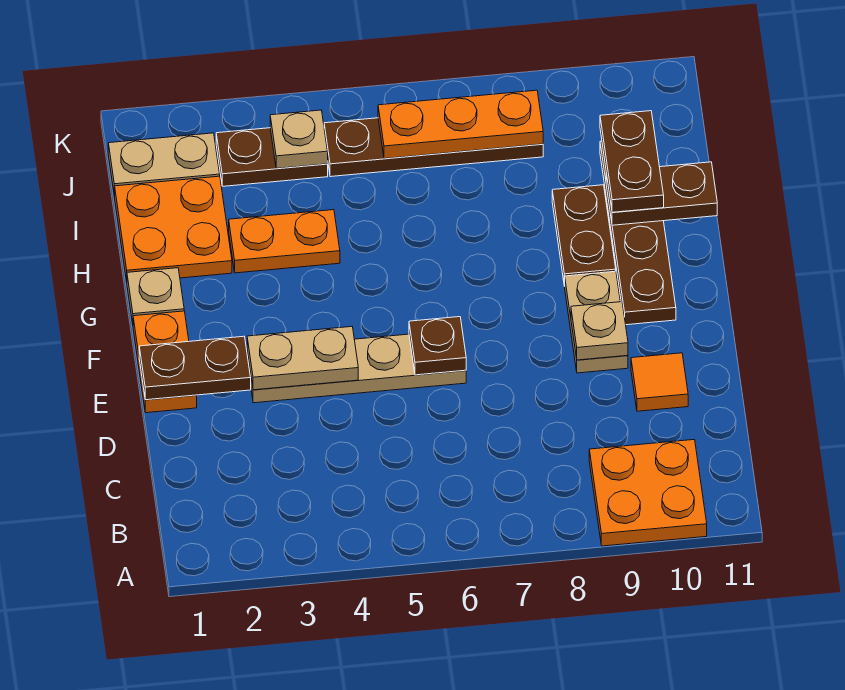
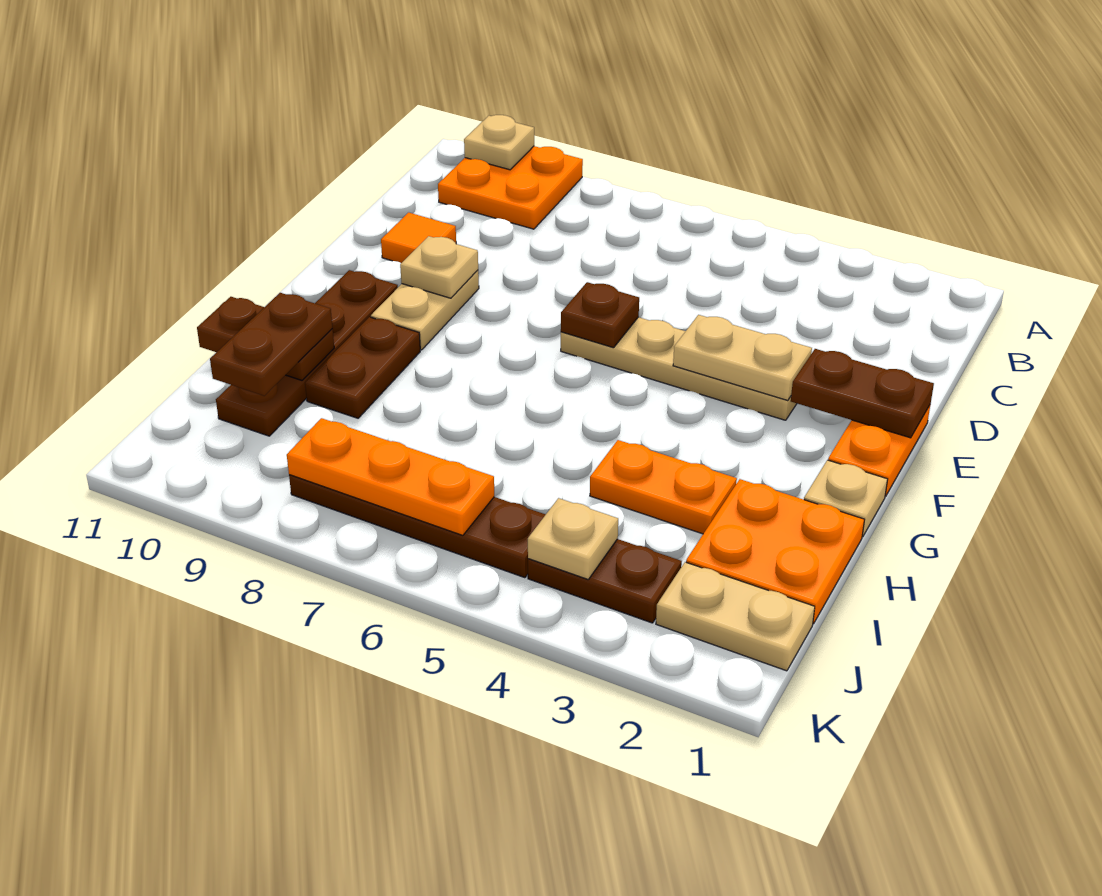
none -> tan plate A10 level 2

